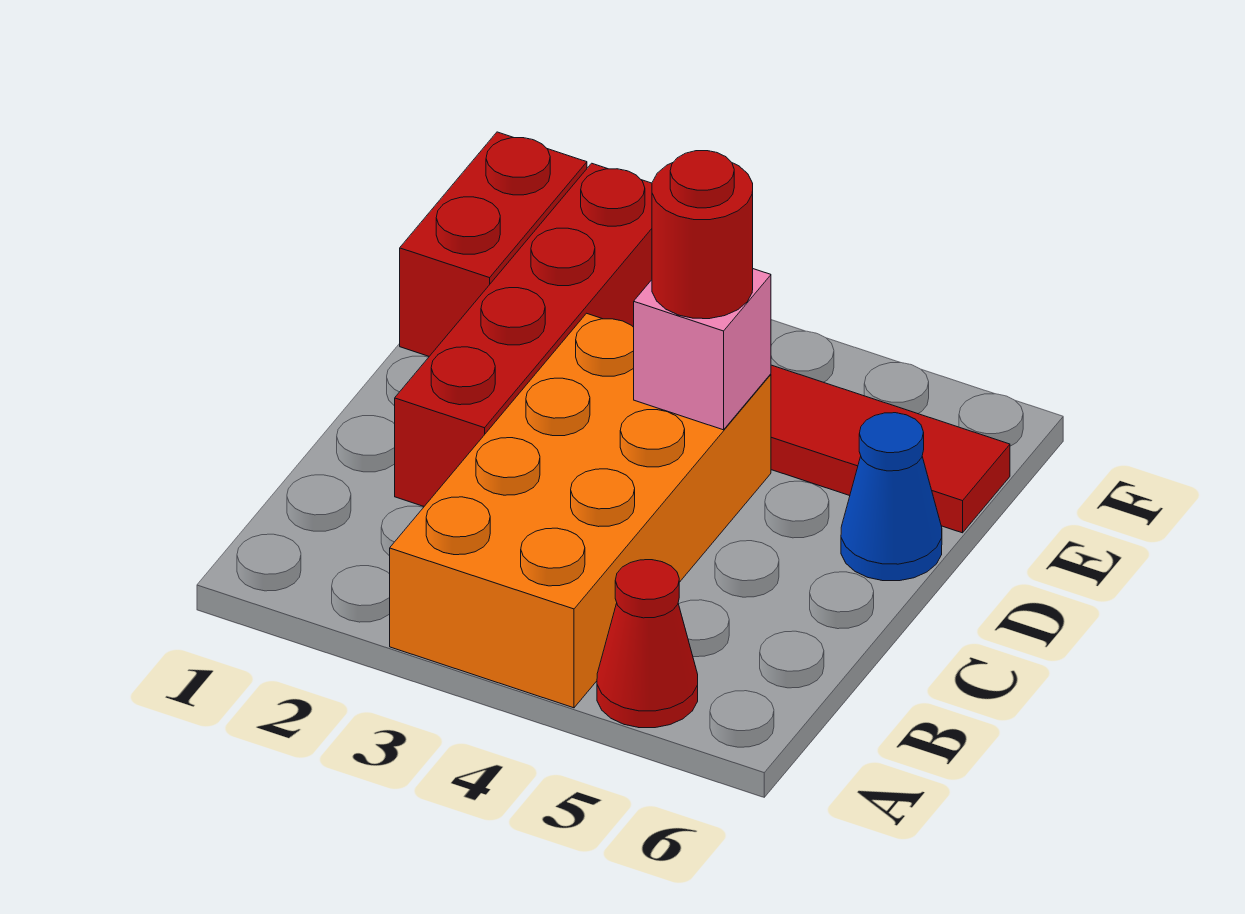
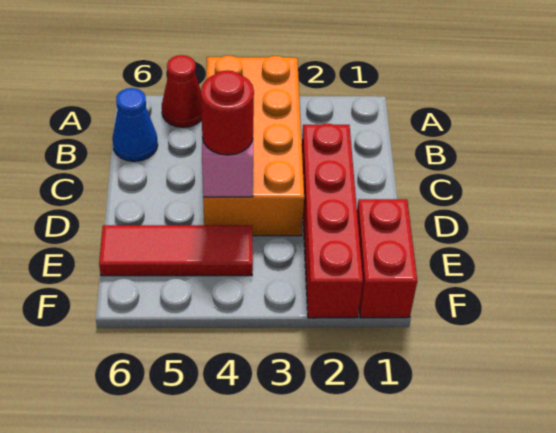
blue cone D6 level 1 -> blue cone B6 level 1

